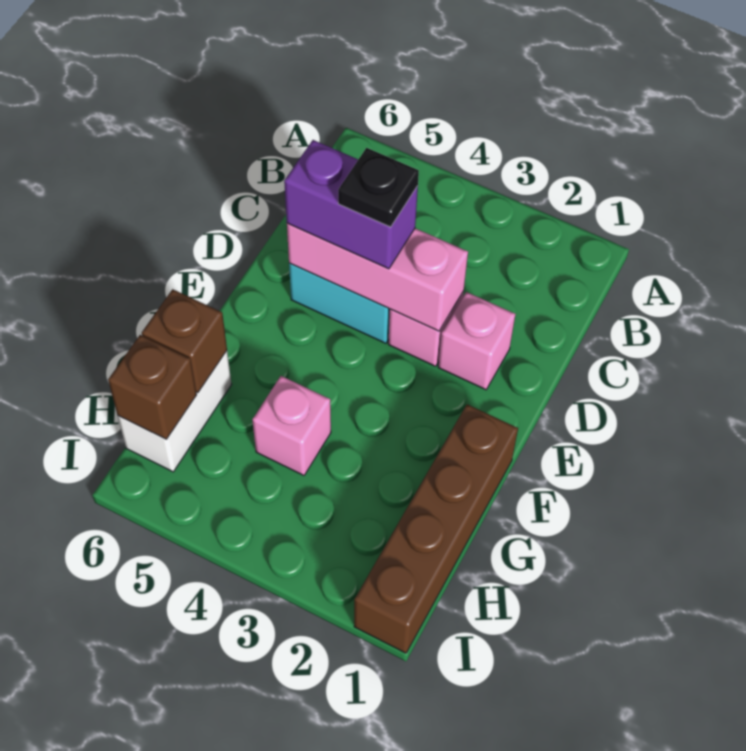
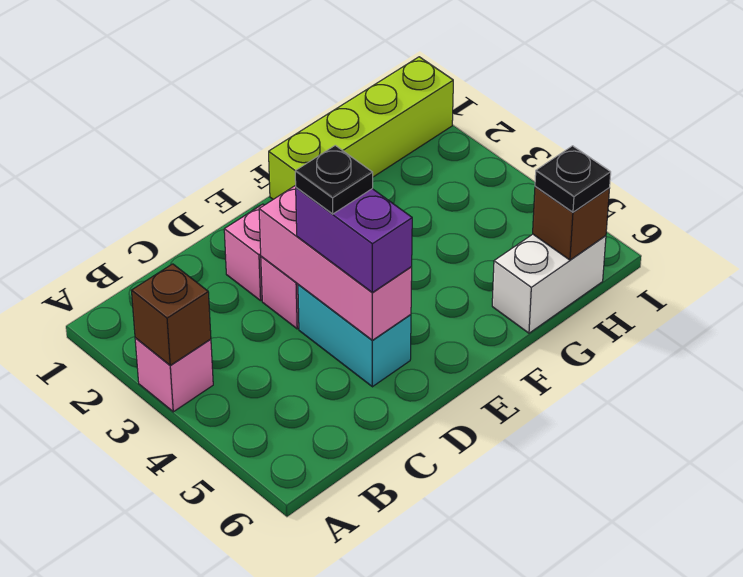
brown brick F1:I1 level 1 -> lime brick F1:I1 level 1
pink brick G4 level 1 -> pink brick A3 level 1
brown brick G6 level 2 -> brown brick A3 level 2
none -> black plate H6 level 3

